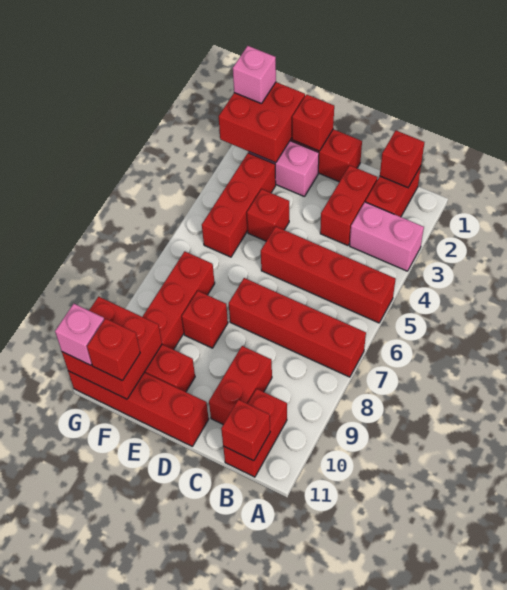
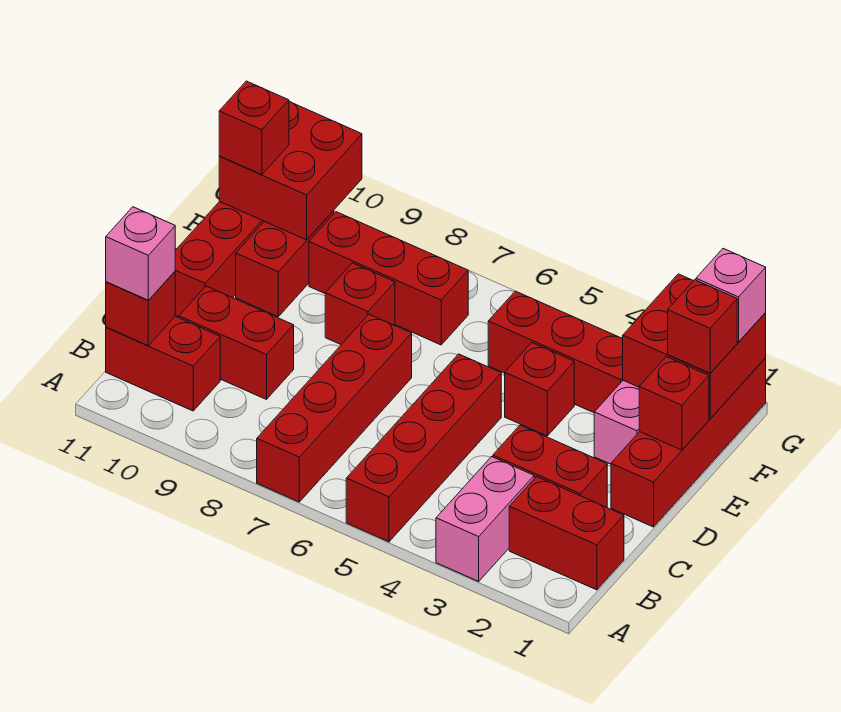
red brick B1 level 2 -> red brick F1 level 3
pink brick G11 level 3 -> pink brick B11 level 3

